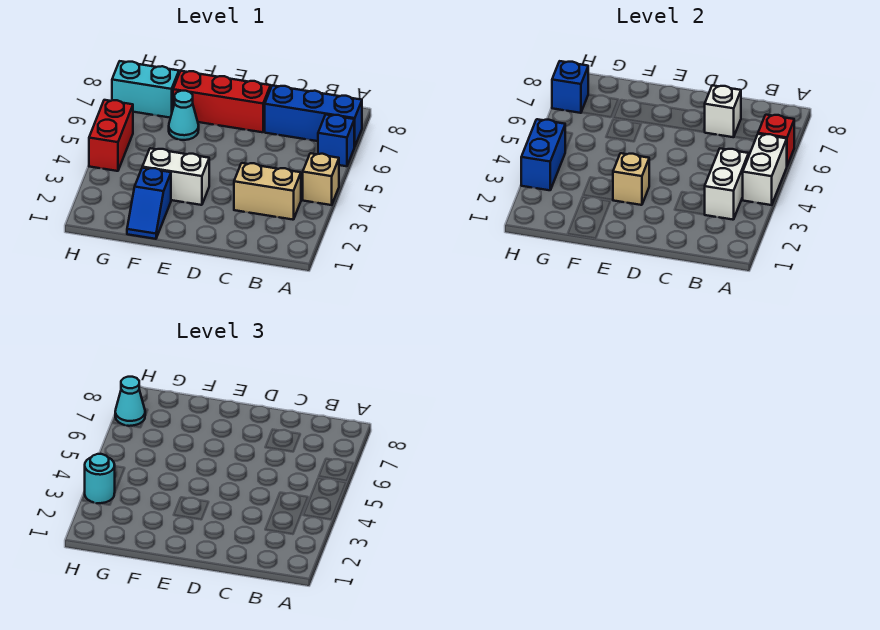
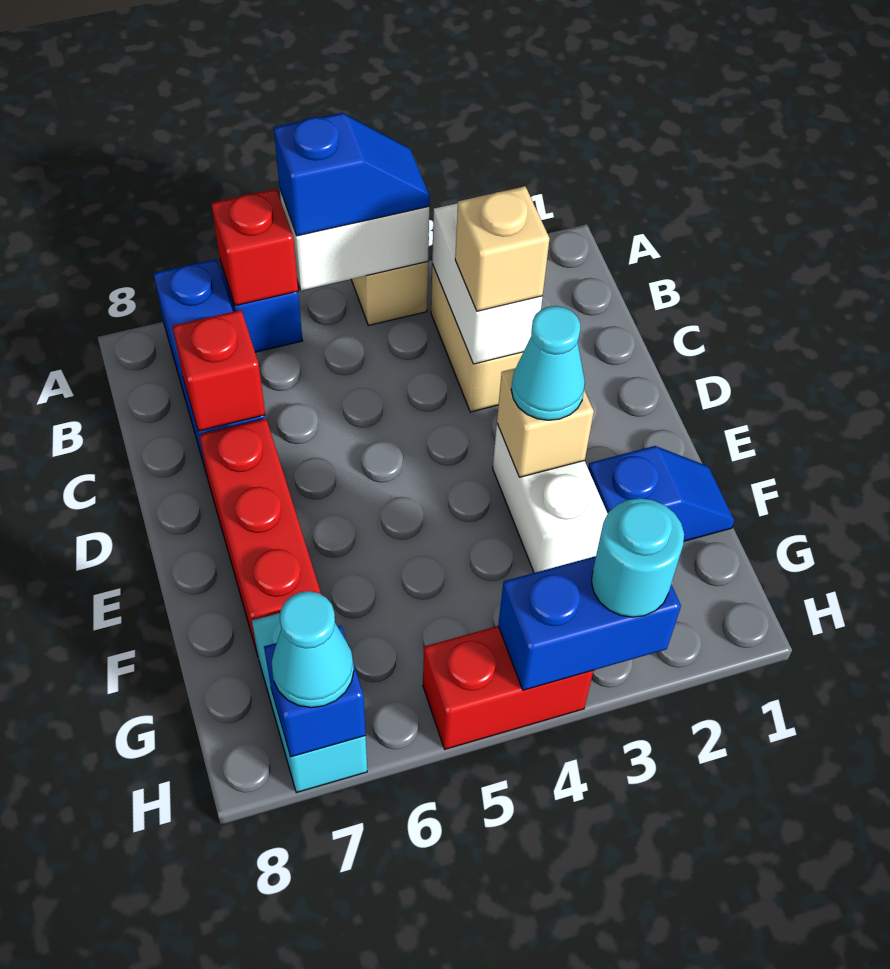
none -> blue slope A4:A5 level 3 top 5
white brick B3:B4 level 2 -> white brick B3:C3 level 2
none -> tan brick C3 level 3
white brick C7 level 2 -> red brick C7 level 2
cyan cone F6 level 1 -> cyan cone E3 level 3

